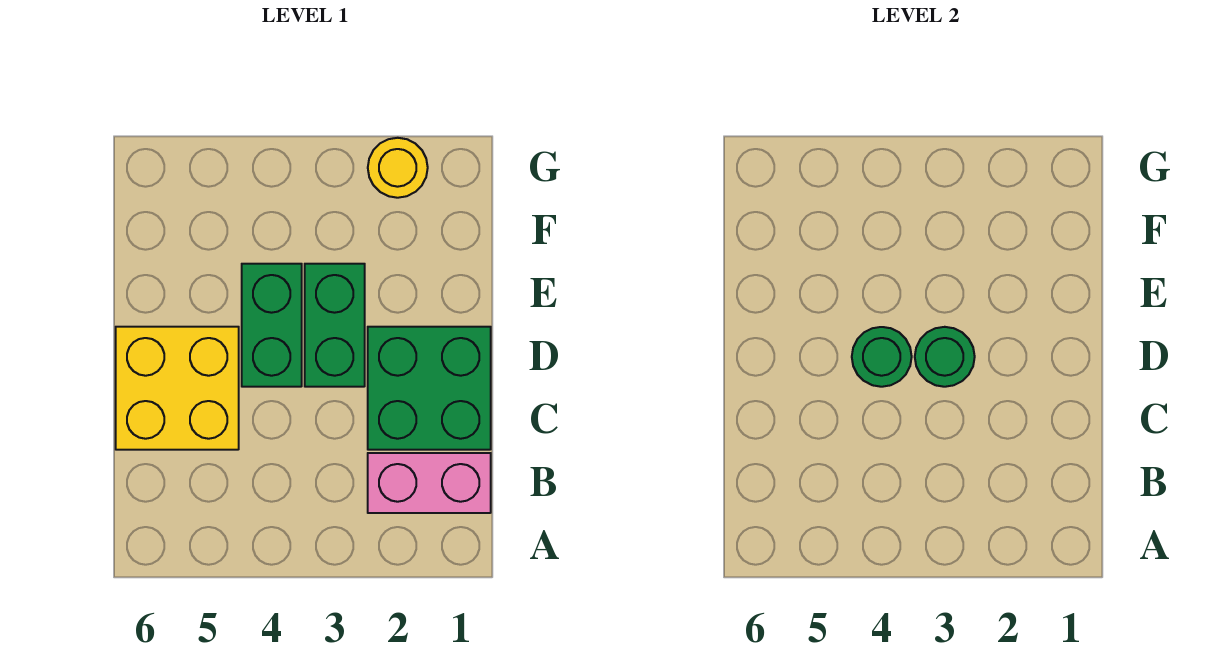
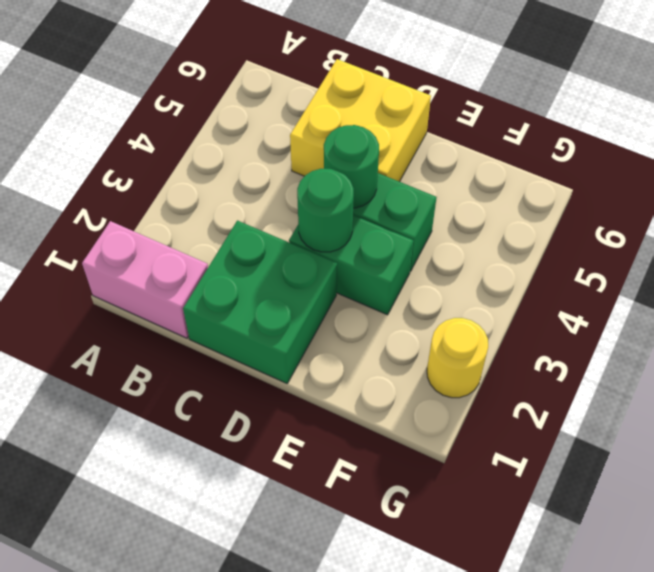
pink brick B1:B2 level 1 -> pink brick A1:B1 level 1

